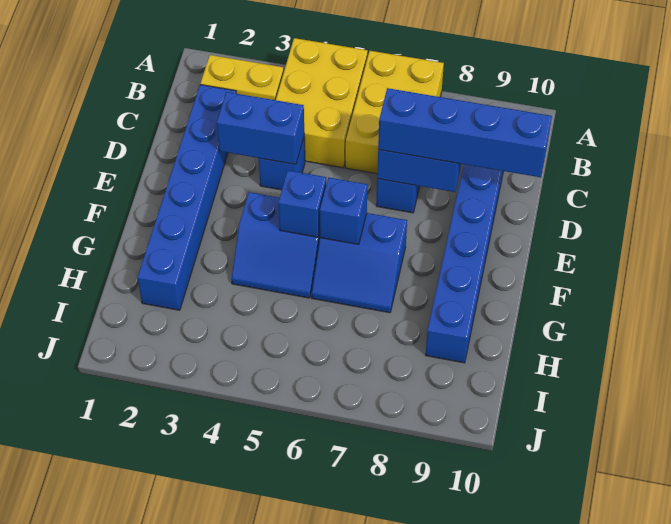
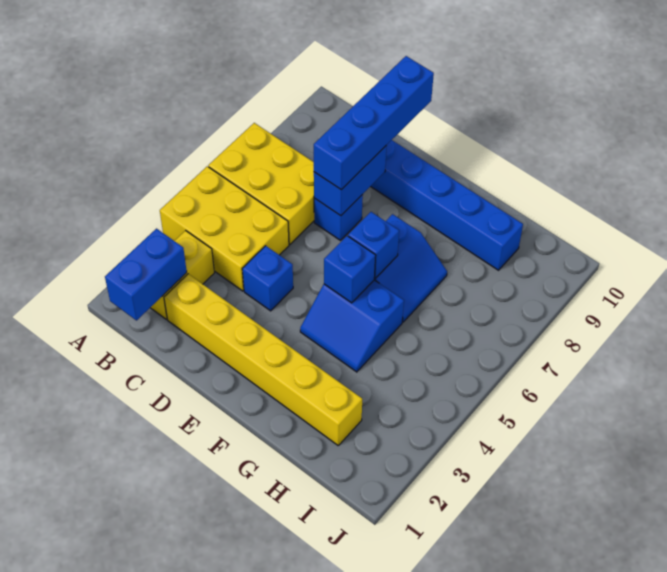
blue brick C2:H2 level 1 -> yellow brick C2:H2 level 1
blue brick D3:D4 level 2 -> blue brick B1:B2 level 2
blue slope F4:G5 level 1 top F -> blue slope F4:G5 level 1 top 5

